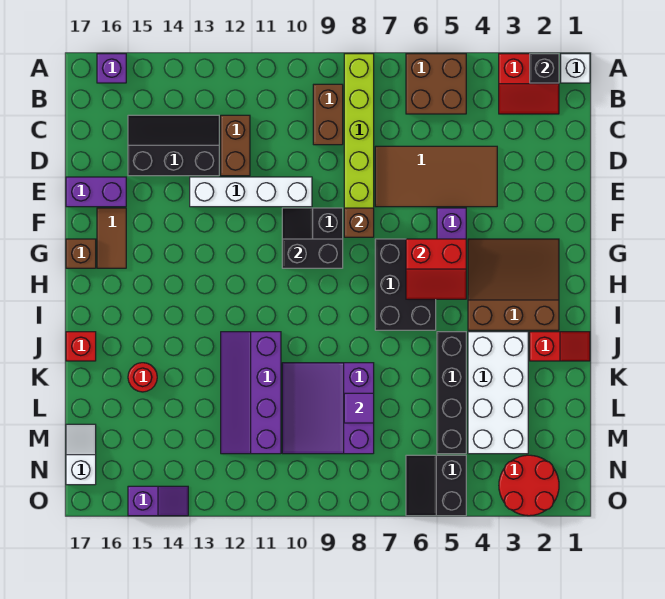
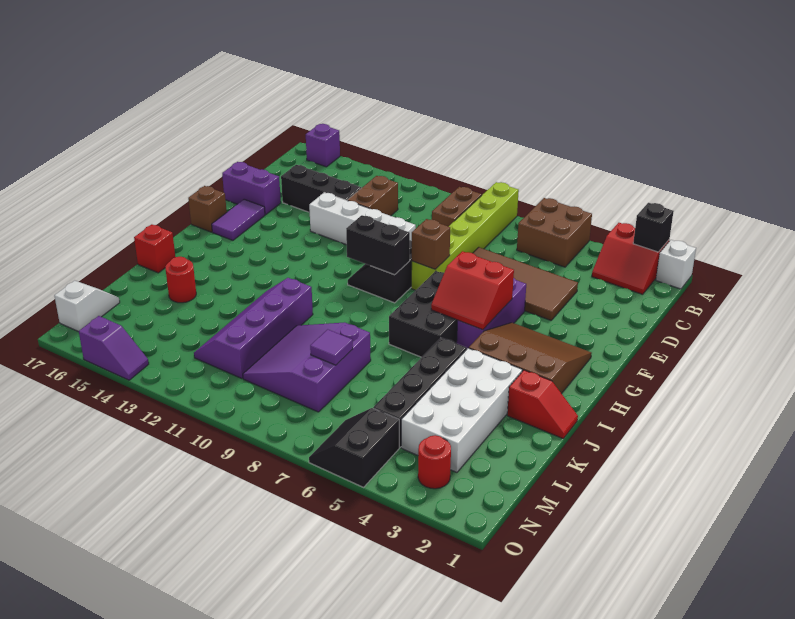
brown tile F16:G16 level 1 -> purple tile F16:G16 level 1
red round brick N2:O3 level 1 -> red round brick N3 level 1

